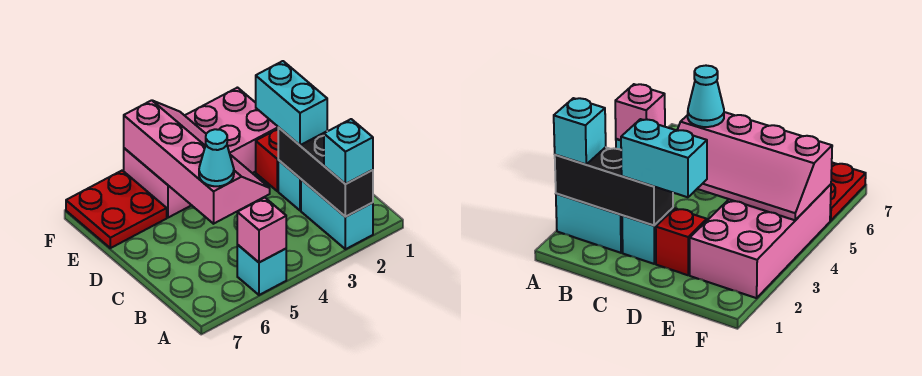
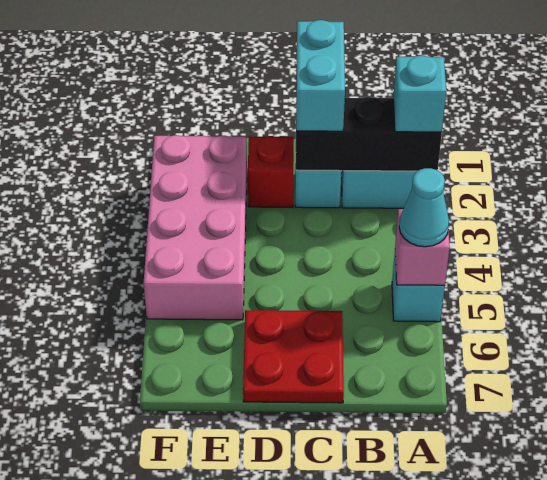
cyan brick C2:D2 level 3 -> cyan brick C1:C2 level 3
pink slope C4:F5 level 2 top 5 -> none
cyan cone C5 level 3 -> cyan cone A5 level 3
red plate E6:F7 level 1 -> red plate C6:D7 level 1

